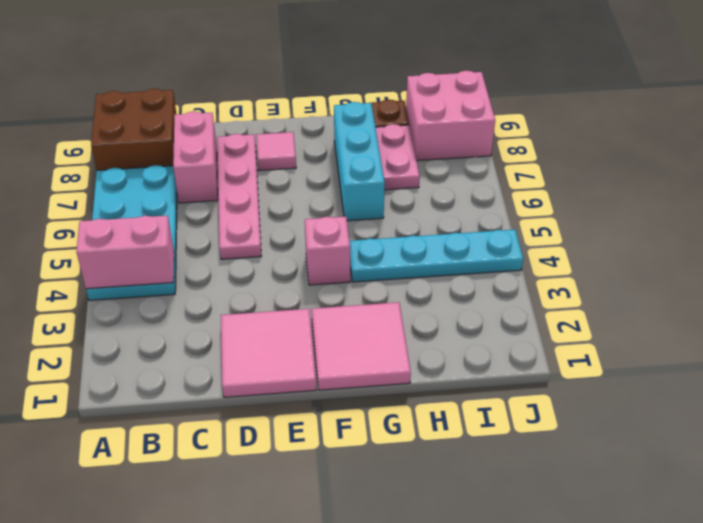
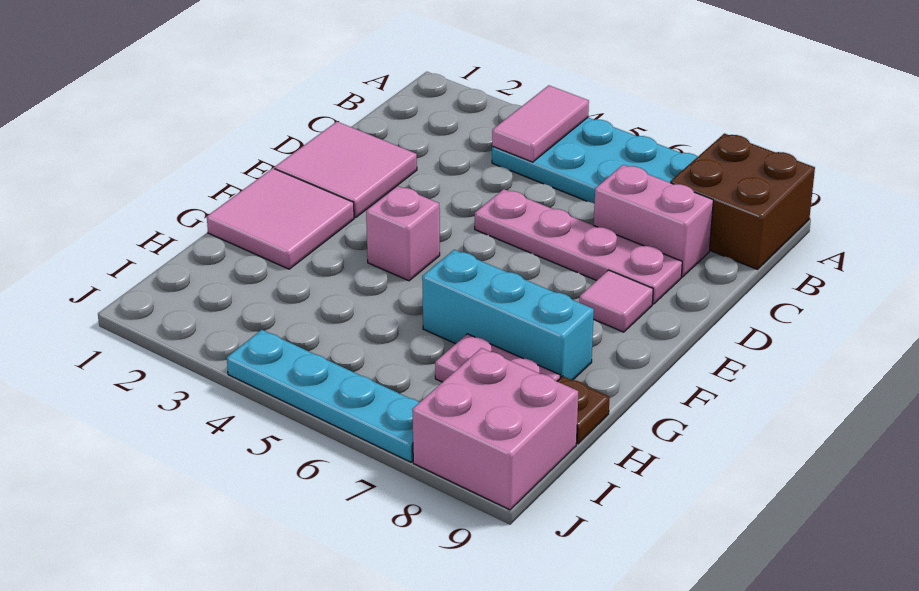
pink brick A4:B4 level 2 -> pink tile A4:B4 level 2
cyan plate G4:J4 level 1 -> cyan plate J4:J7 level 1

